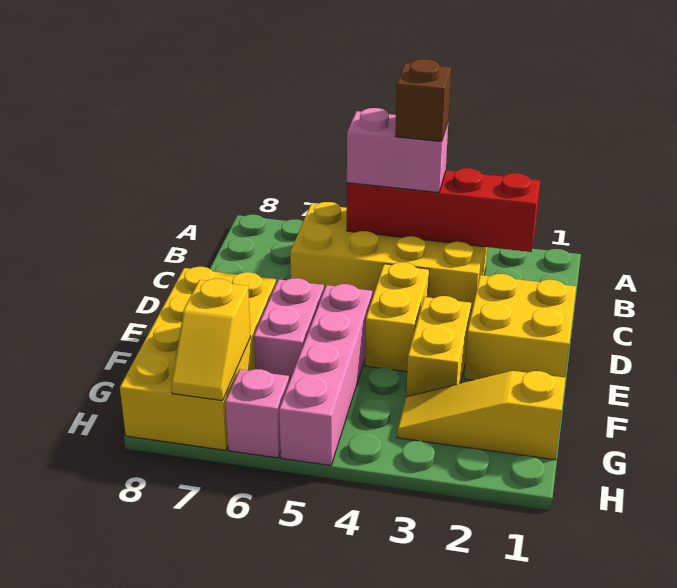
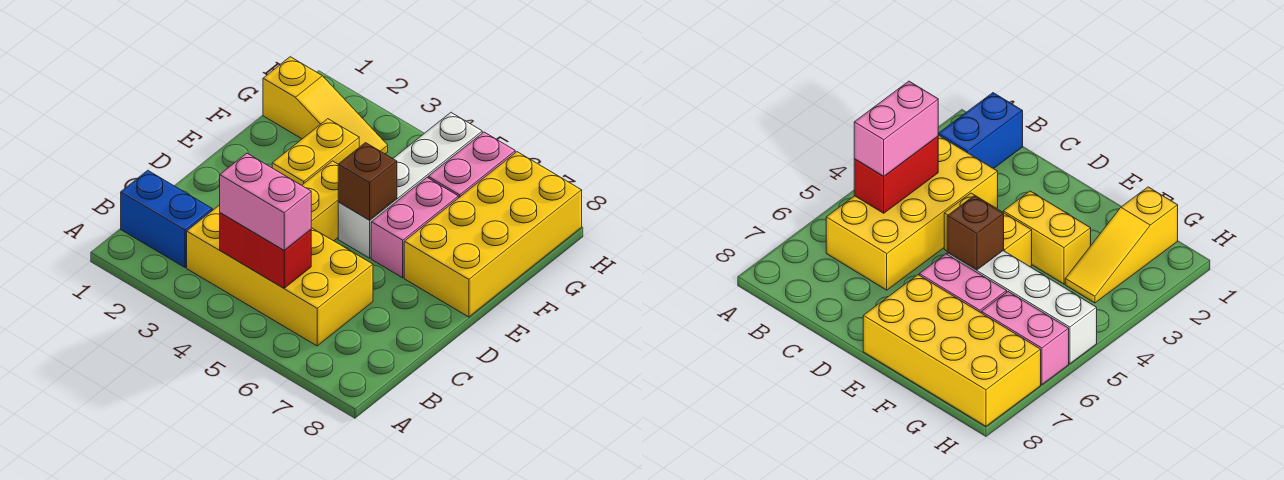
none -> blue brick B1:B2 level 1
red brick B2:B5 level 2 -> red brick B4:B5 level 2
brown brick B4 level 4 -> brown brick E5 level 2
yellow brick D1:E2 level 1 -> none
pink brick E5:H5 level 1 -> white brick E5:H5 level 1
yellow slope G7:H7 level 2 top G -> none
pink brick H6 level 1 -> pink brick G6:H6 level 1

